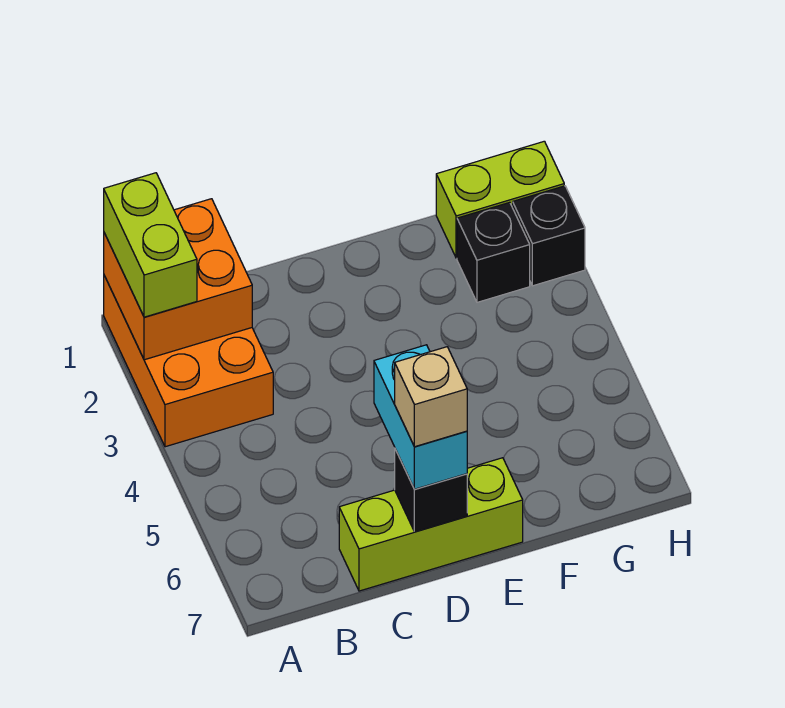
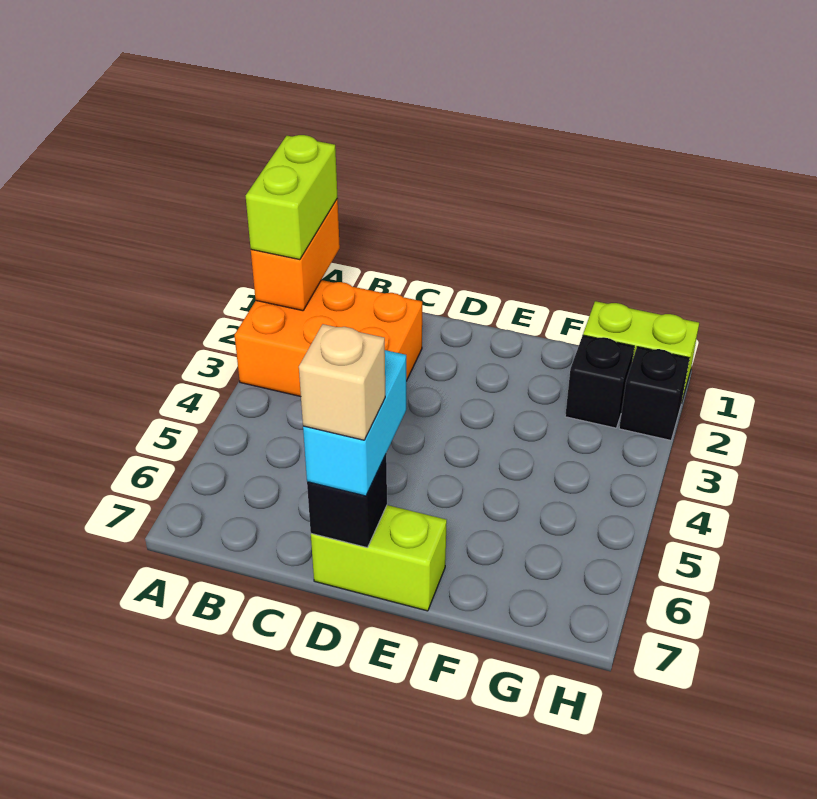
orange brick A1:B3 level 1 -> orange brick A2:C3 level 1
orange brick A1:B2 level 2 -> orange brick A1:A2 level 2
lime brick C7:E7 level 1 -> lime brick D7:E7 level 1

